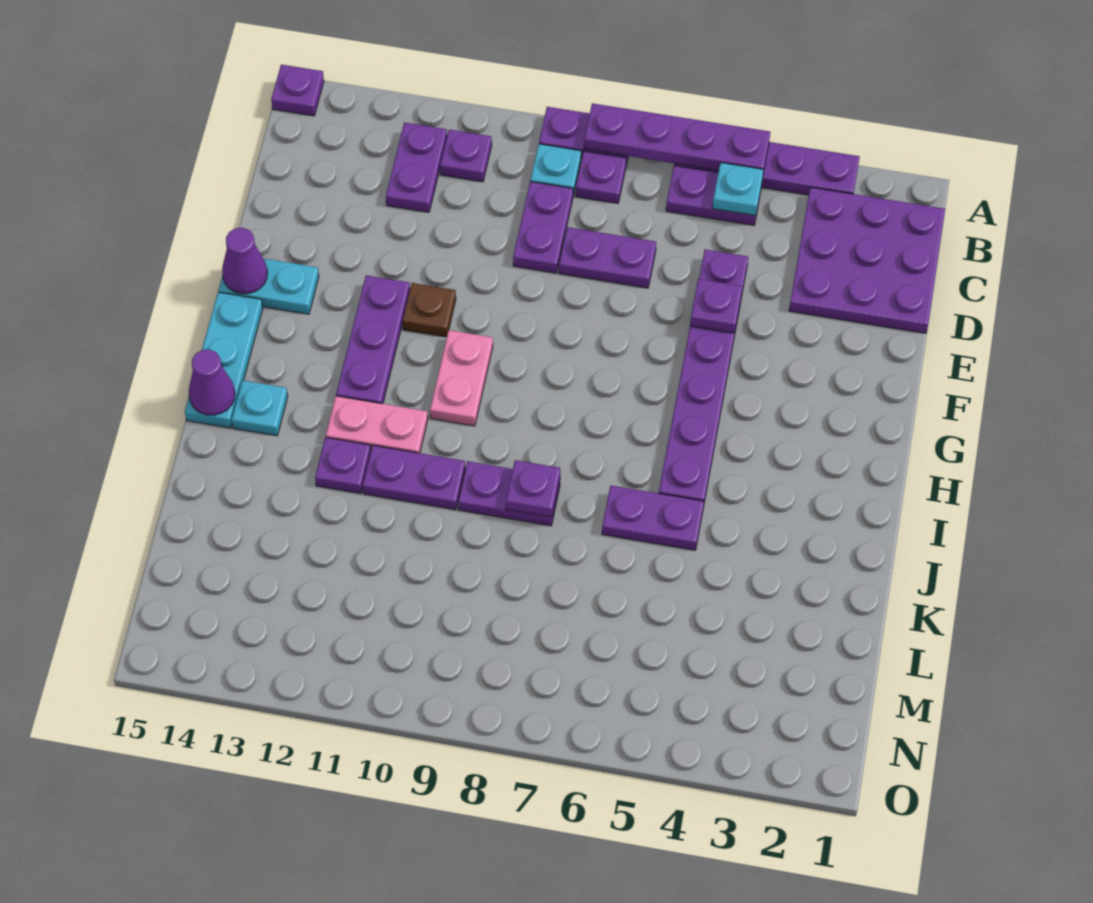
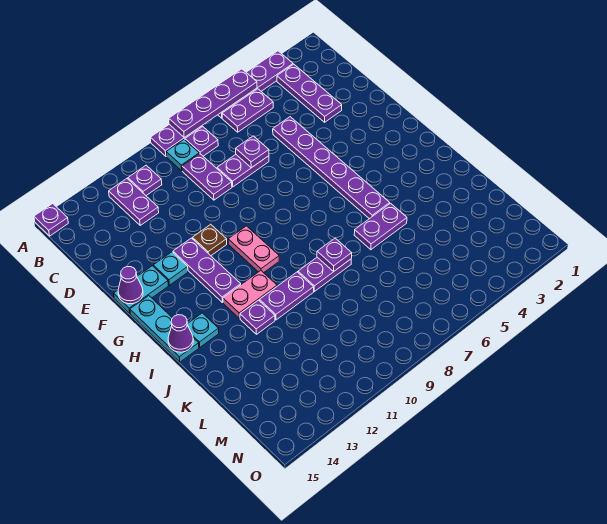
purple plate B1:D3 level 1 -> purple plate B3:D3 level 1
cyan plate B5 level 2 -> cyan plate F13 level 1
purple plate E5 level 2 -> purple plate D7 level 2

